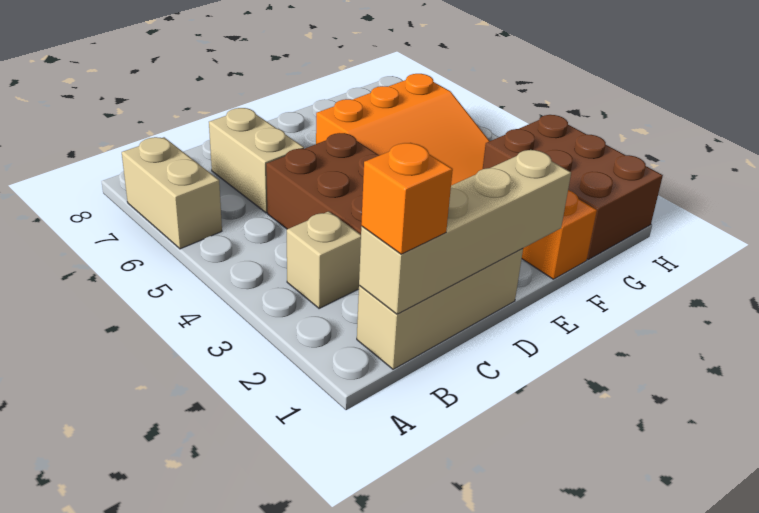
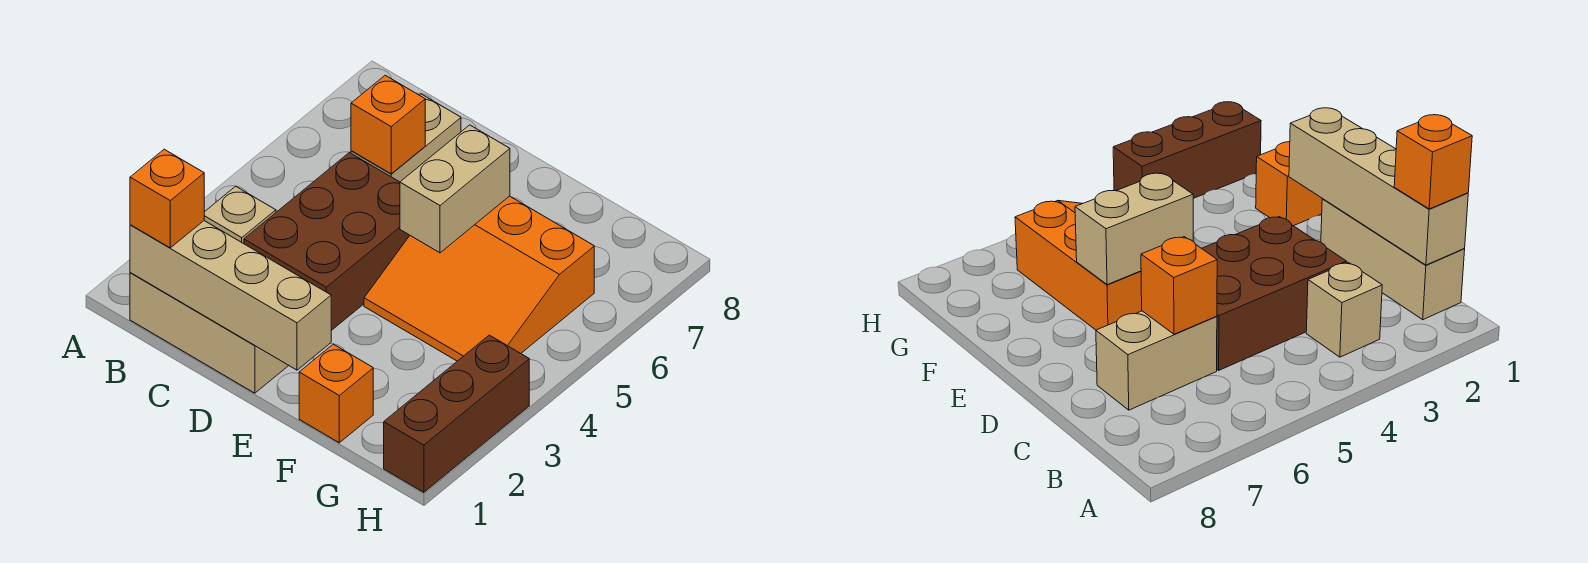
tan brick A6:A7 level 1 -> tan brick E5:E6 level 2
none -> orange brick C6 level 2
brown brick G1:H3 level 1 -> brown brick H1:H3 level 1

